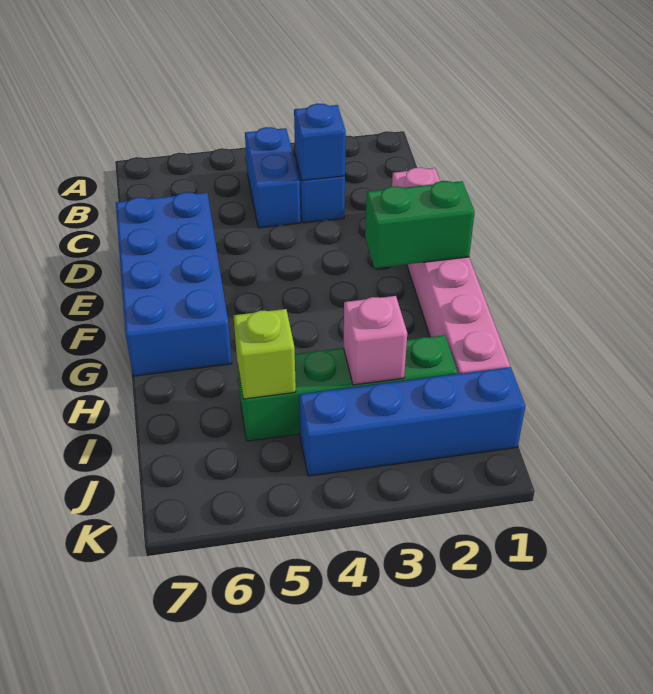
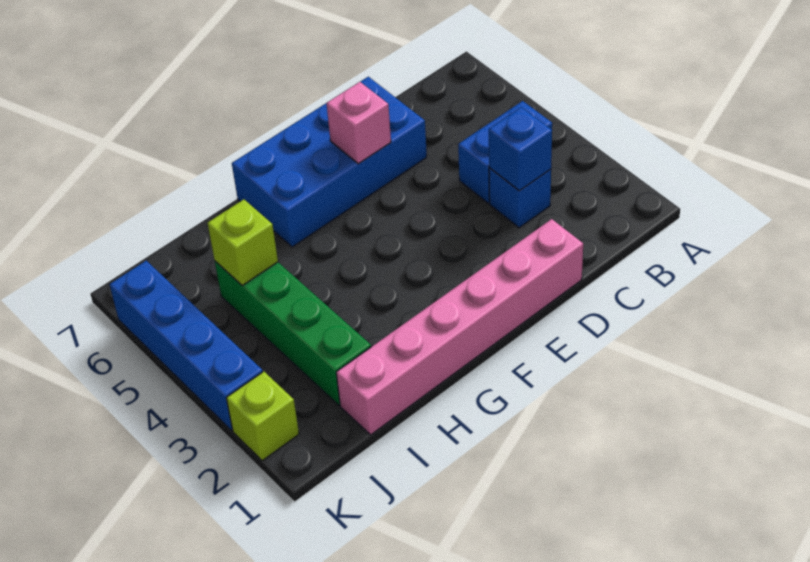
green brick F1:F2 level 2 -> none
pink brick I3 level 2 -> pink brick E6 level 2
blue brick J1:J4 level 1 -> blue brick K3:K6 level 1
none -> lime brick K2 level 1

